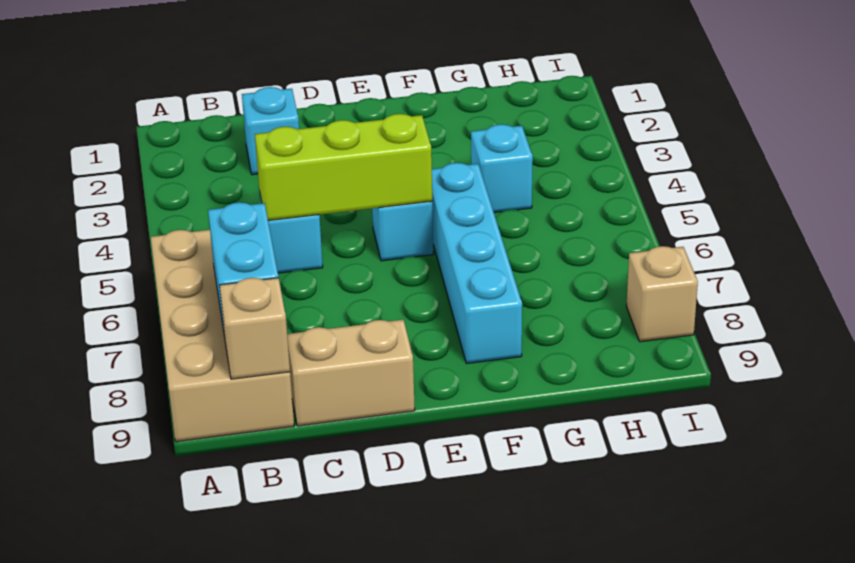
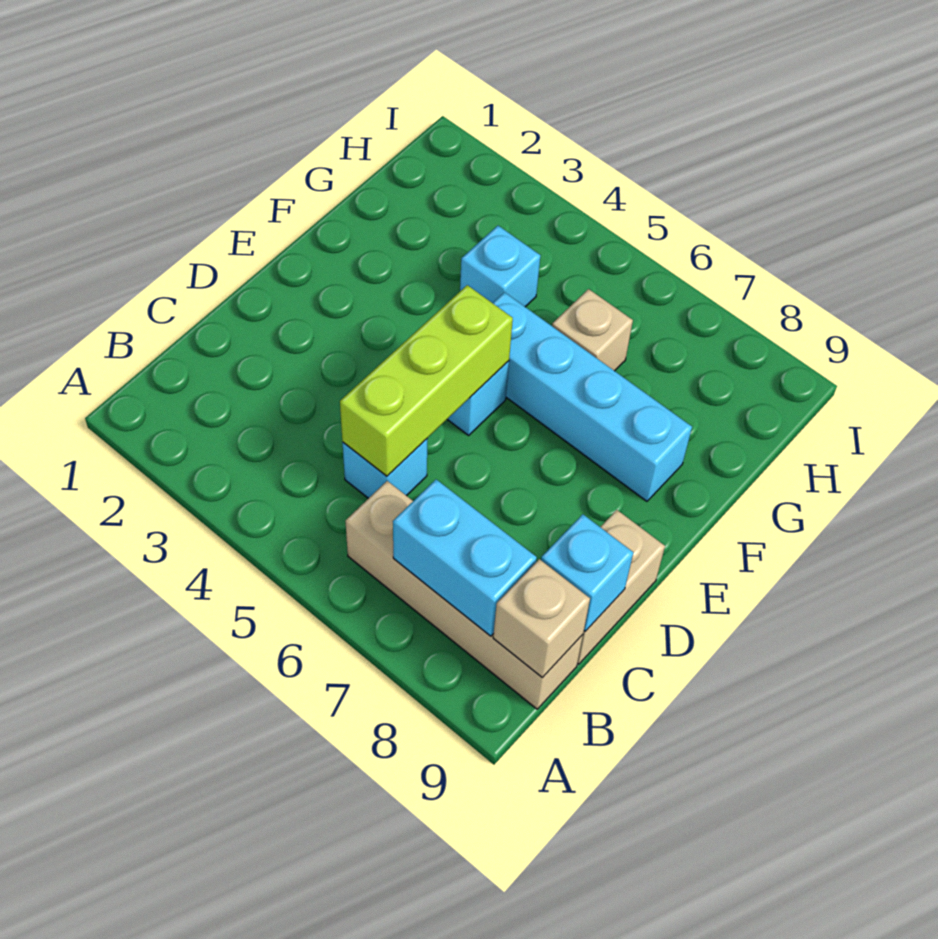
tan brick A6:B9 level 1 -> tan brick B6:B9 level 1
cyan brick C2 level 1 -> cyan brick C9 level 2
tan brick I8 level 1 -> tan brick G6 level 1

